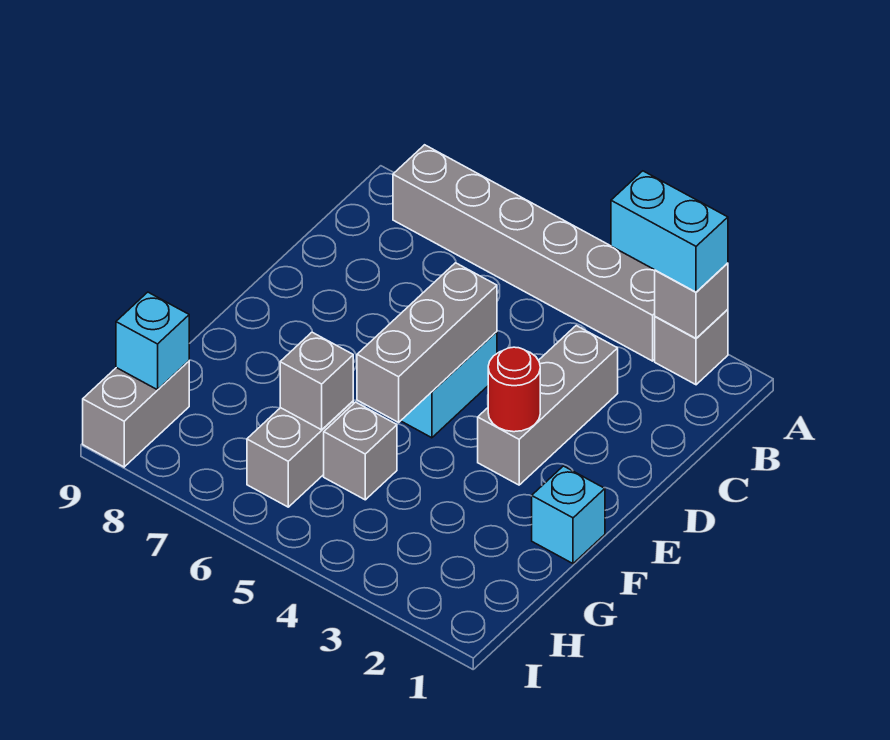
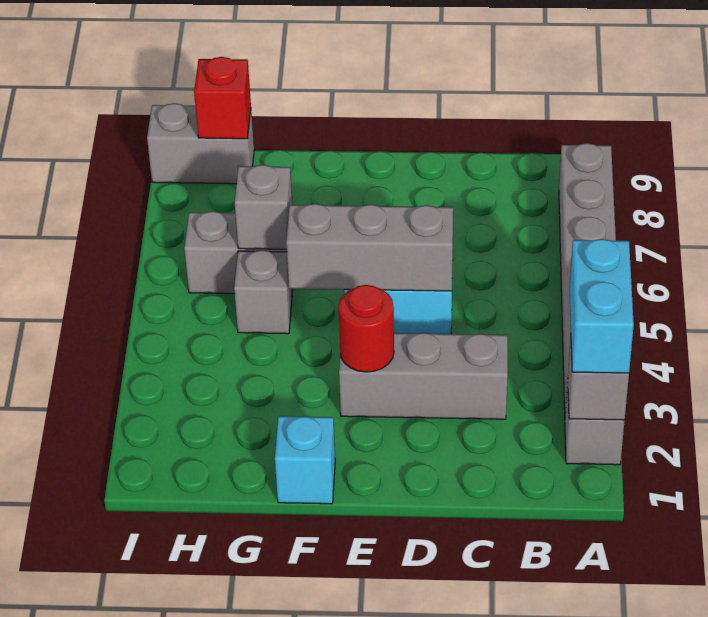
cyan brick H9 level 2 -> red brick H9 level 2

